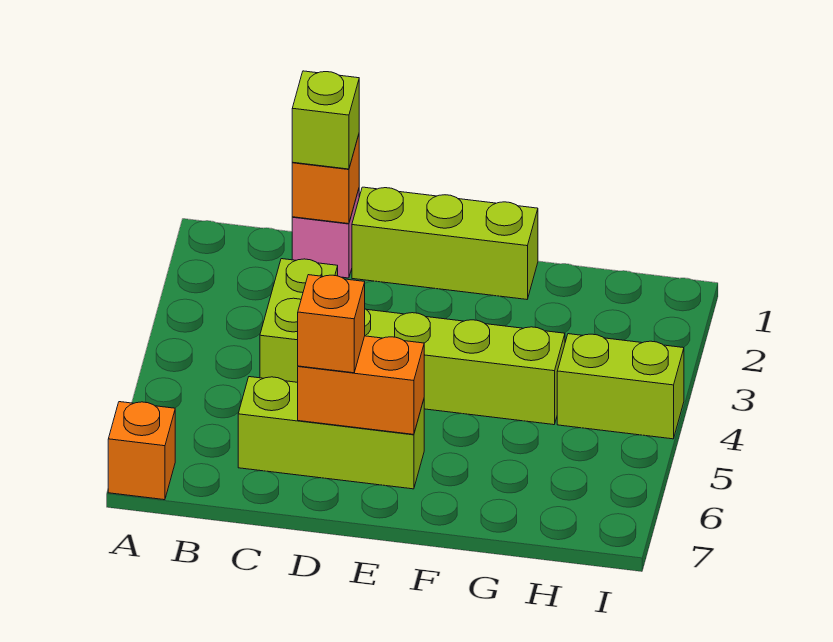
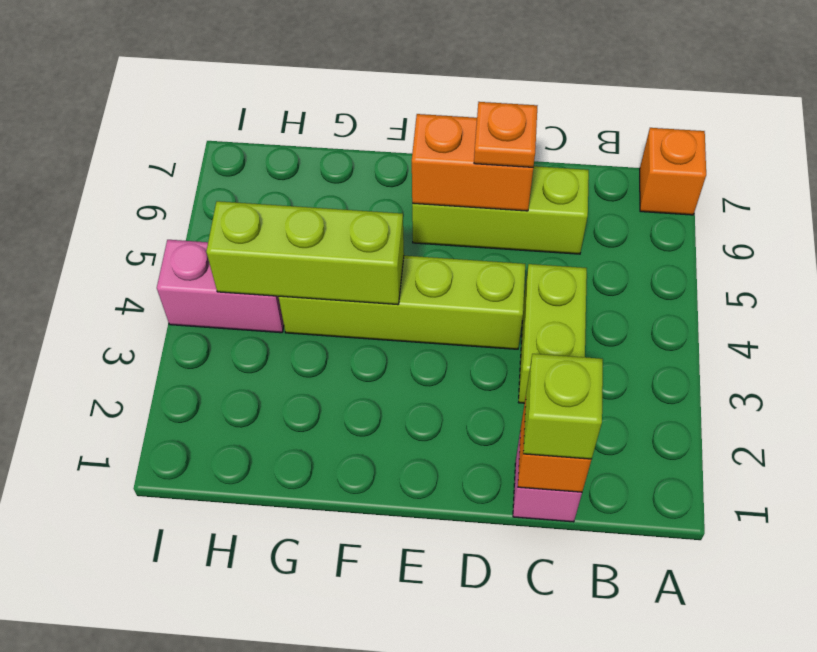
lime brick D1:F1 level 1 -> lime brick F4:H4 level 2
orange brick D6 level 3 -> orange plate D6 level 3
lime brick H4:I4 level 1 -> pink brick H4:I4 level 1

